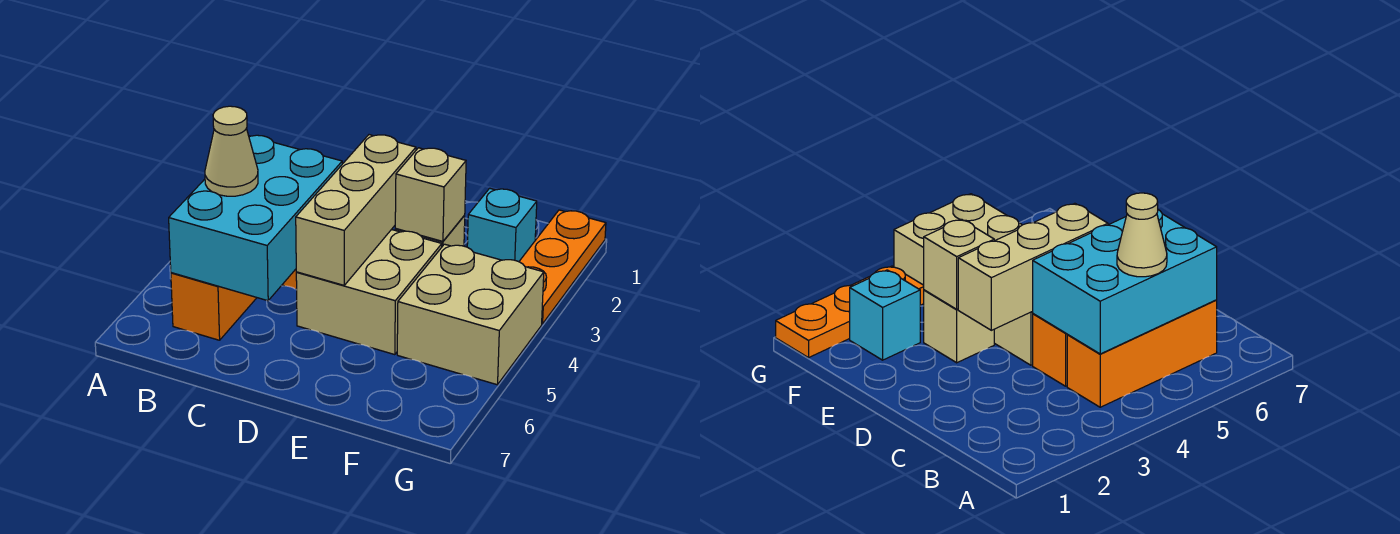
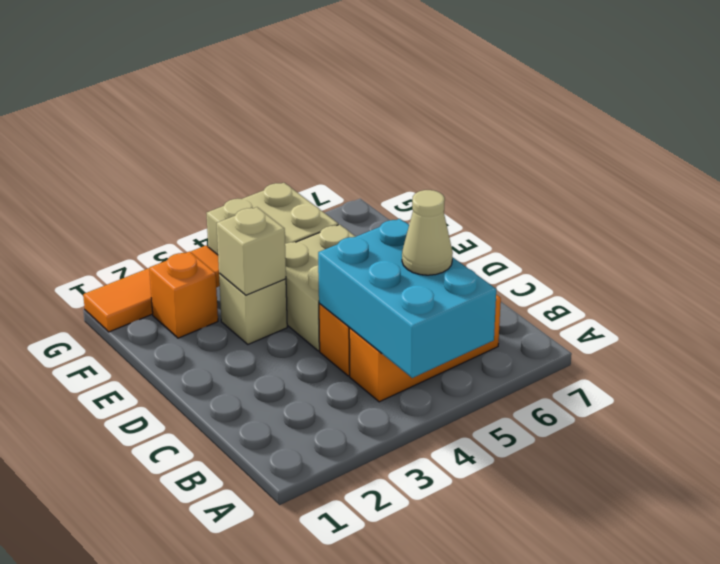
cyan brick B4:C6 level 2 -> cyan brick A4:C5 level 2
tan brick D3:D5 level 2 -> none
cyan brick F2 level 1 -> orange brick F2 level 1
orange plate G1:G3 level 1 -> orange tile G1:G3 level 1

